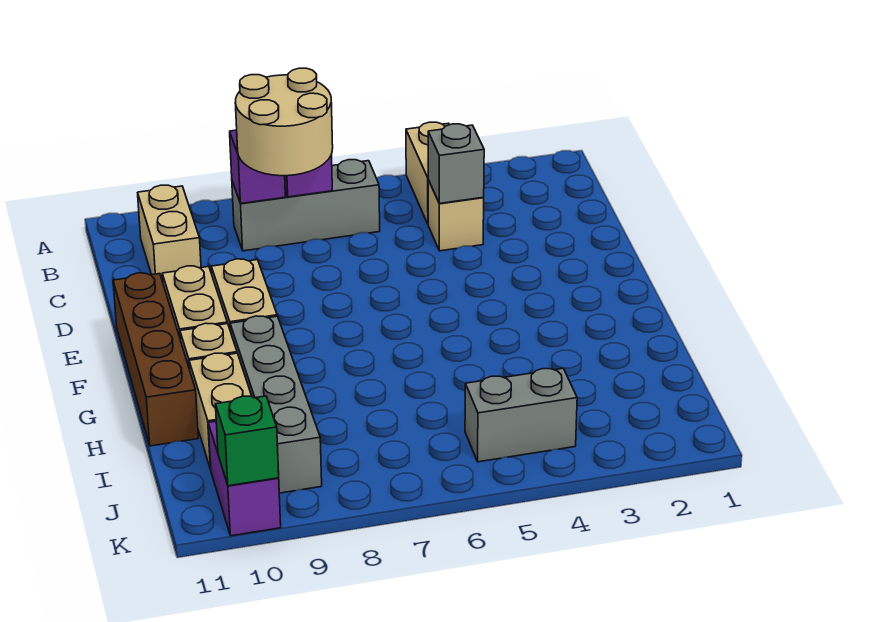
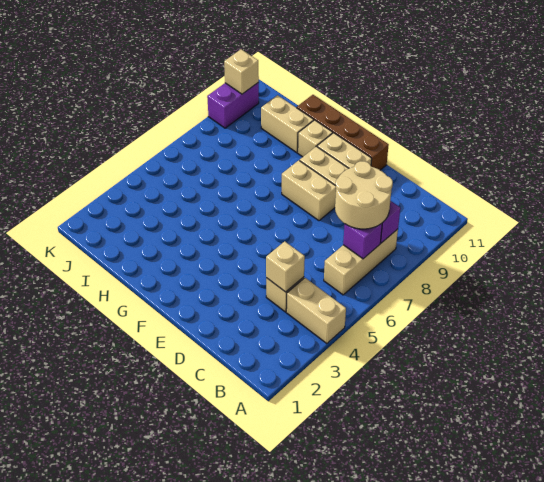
grey brick B6:B8 level 1 -> tan brick B6:B8 level 1
tan brick B10:C10 level 1 -> tan brick E8:F8 level 1
grey brick C4 level 2 -> tan brick C4 level 2
grey brick G9:J9 level 1 -> none
grey brick J4:J5 level 1 -> none
purple brick J10:K10 level 1 -> purple brick K9:K10 level 1
green brick K10 level 2 -> tan brick K10 level 2

